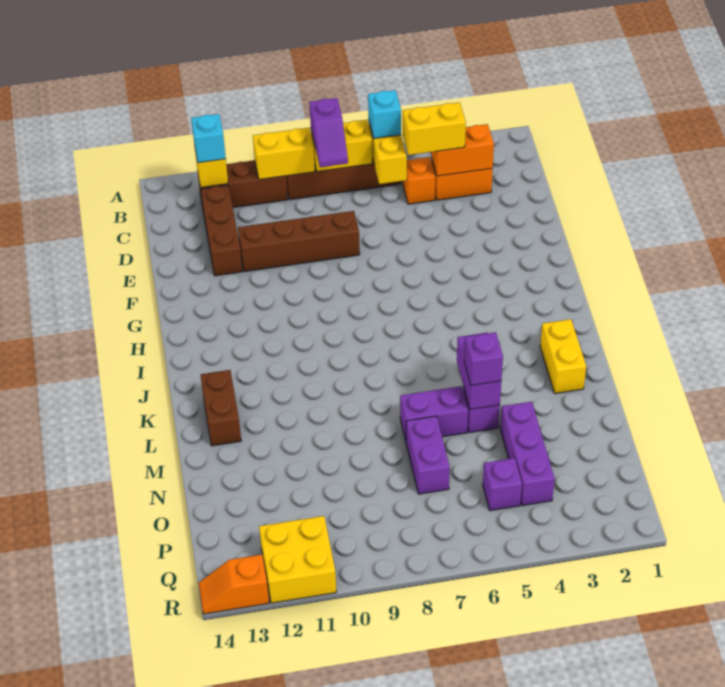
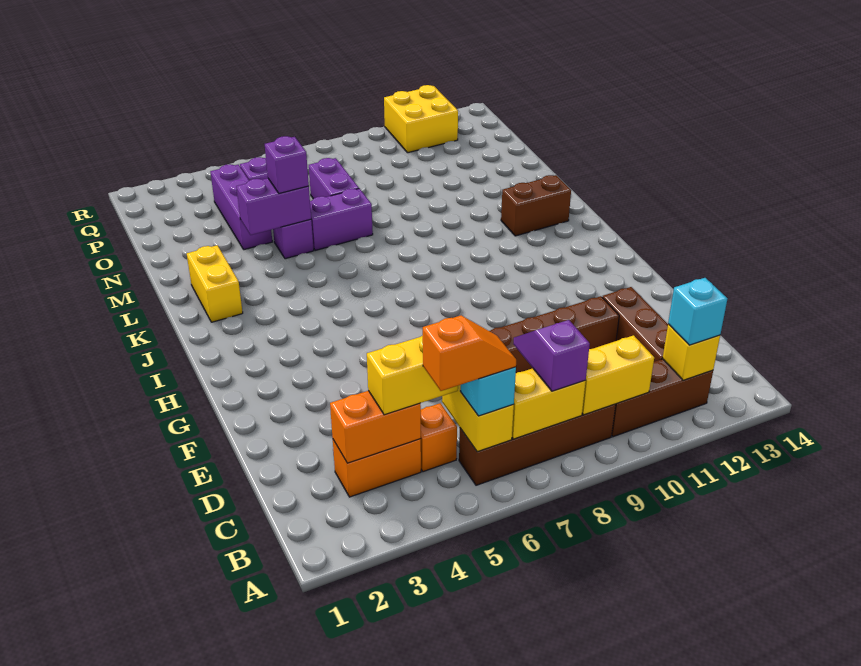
brown brick K13:L13 level 1 -> brown brick K12:K13 level 1
purple brick L5:M5 level 2 -> purple brick M4:M5 level 2
orange slope R13:R14 level 1 top 13 -> orange slope B5:B6 level 4 top 5

